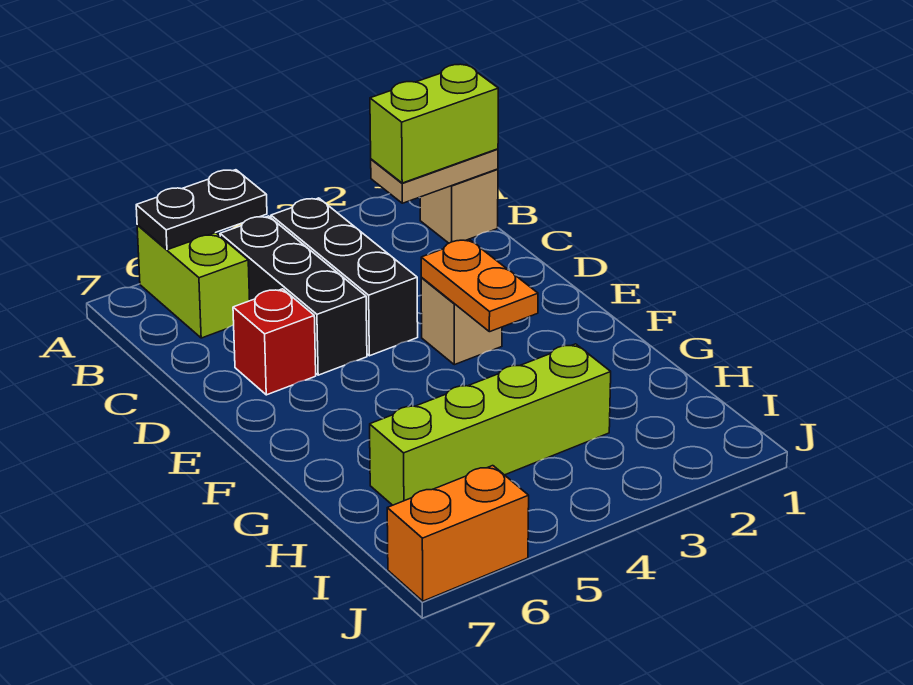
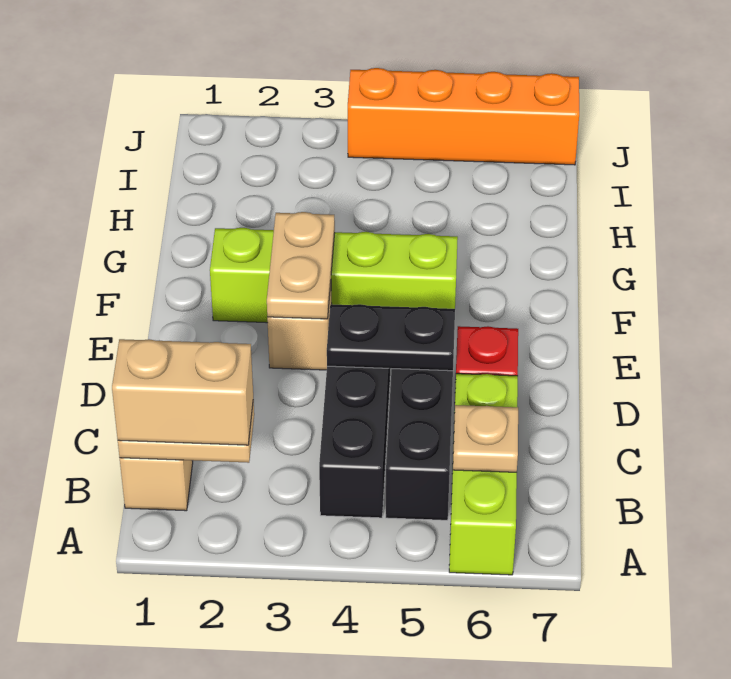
black plate A5:A6 level 2 -> black plate D4:D5 level 2
lime brick A6:B6 level 1 -> lime brick A6:C6 level 1
lime brick B1:B2 level 3 -> tan brick B1:B2 level 3
none -> tan plate B6 level 2
orange plate E3:F3 level 2 -> tan plate E3:F3 level 2
lime brick H3:H6 level 1 -> lime brick F2:F5 level 1
orange brick J6:J7 level 1 -> orange brick J4:J7 level 1

